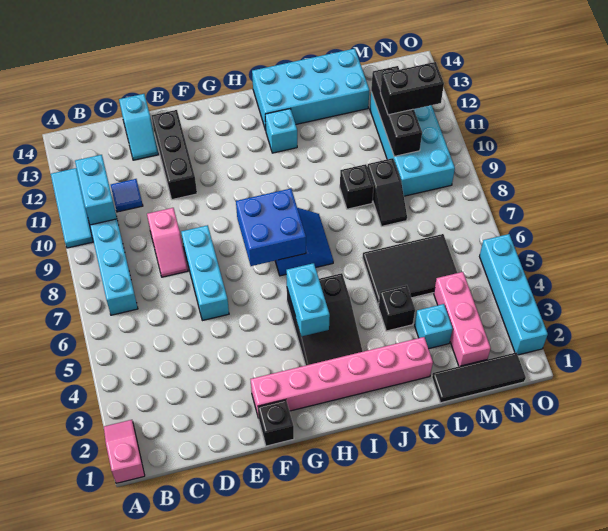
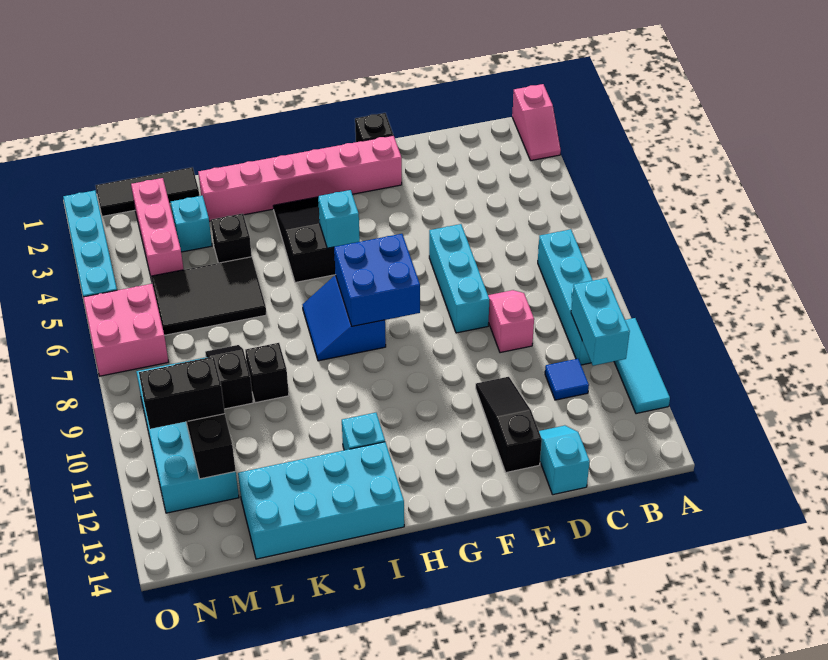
black brick E11:E13 level 1 -> black slope E11:E13 level 1 top 13
cyan brick H4:H5 level 2 -> cyan brick H5 level 2
none -> pink brick N6:O7 level 1

